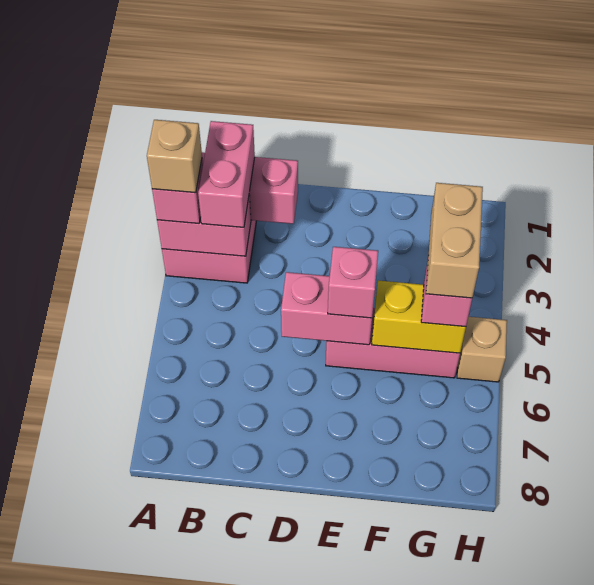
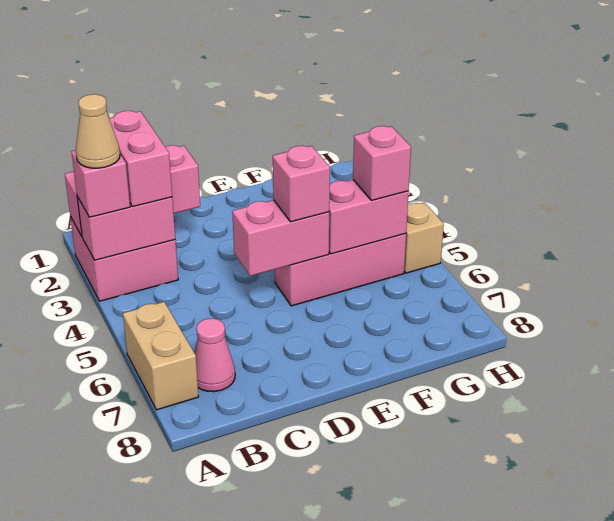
tan brick A3 level 4 -> tan cone A3 level 4
none -> pink cone B7 level 1
yellow brick F5:G5 level 2 -> pink brick F5:G5 level 2
tan brick G4:G5 level 4 -> tan brick A6:A7 level 1

